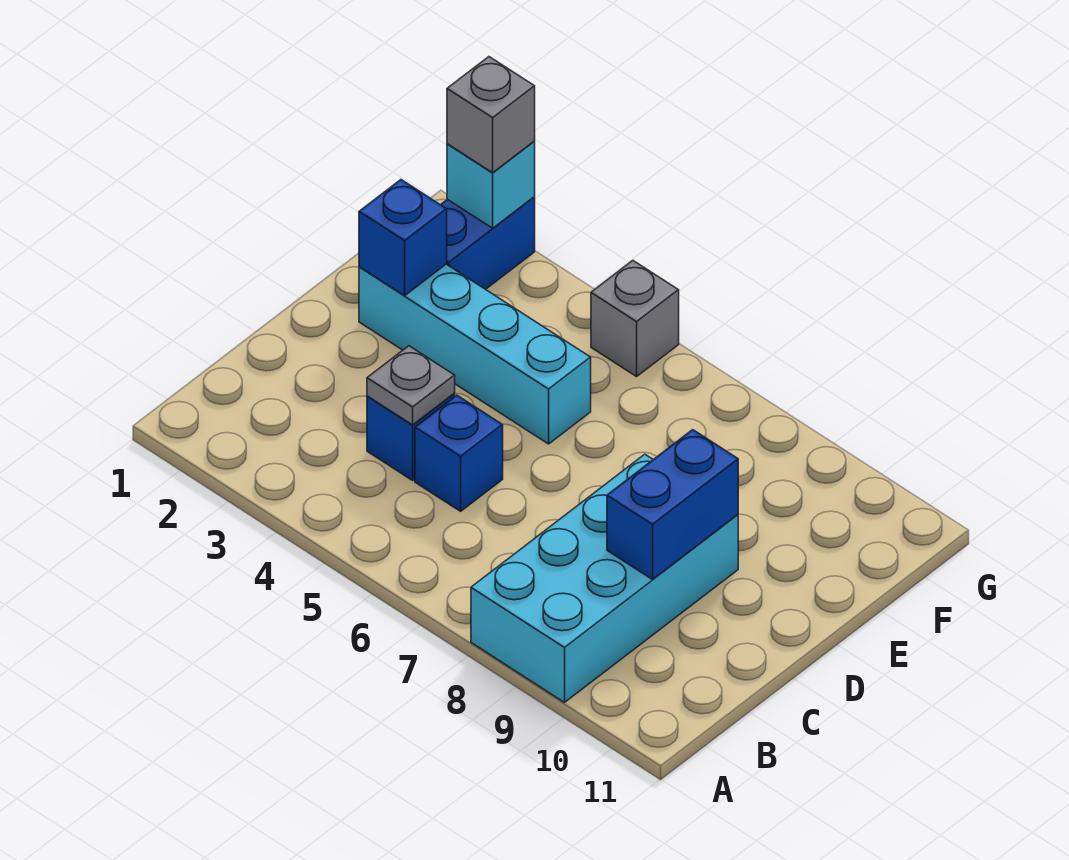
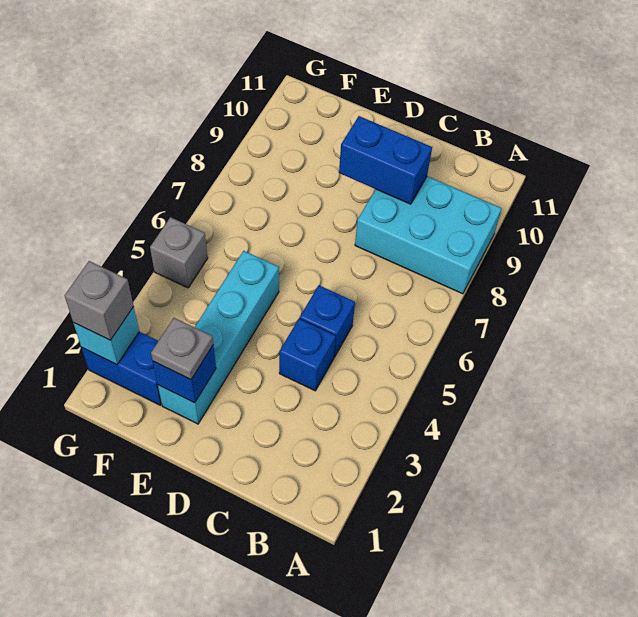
cyan brick A8:D9 level 1 -> cyan brick A8:C9 level 1
grey plate C4 level 2 -> grey plate E2 level 3

